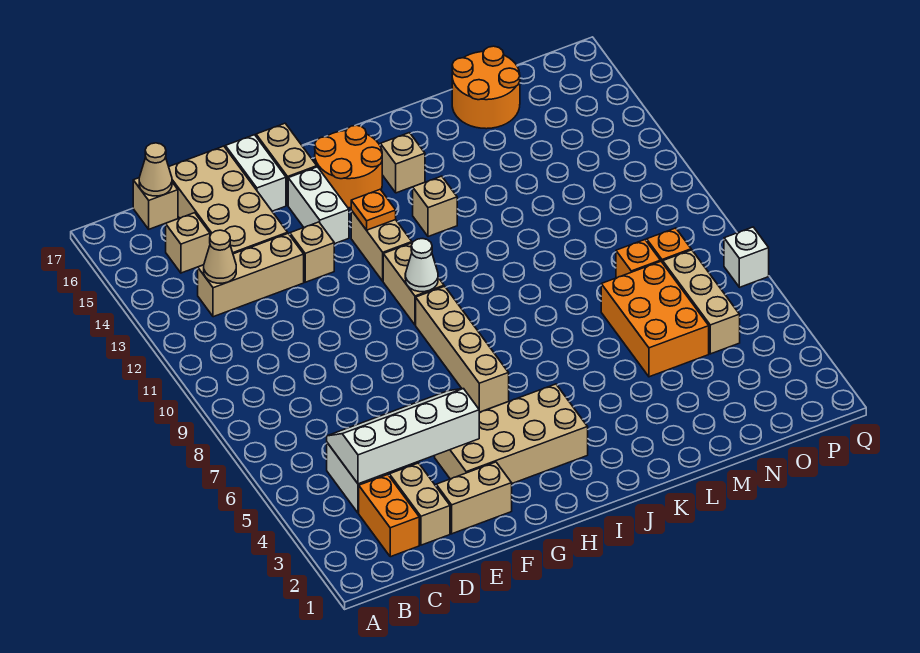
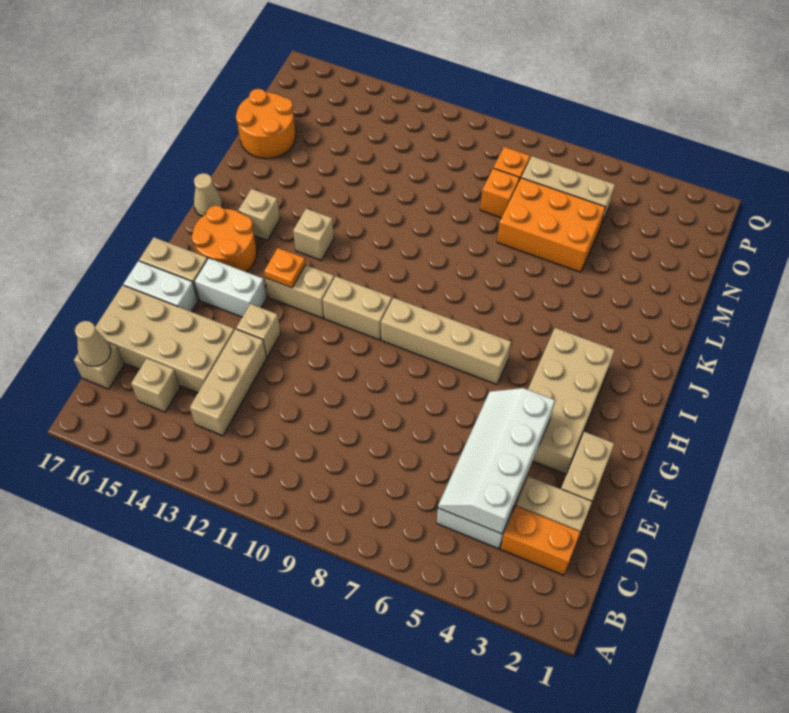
tan cone C13 level 2 -> tan cone J17 level 1
white cone H10 level 2 -> none
white brick Q7 level 1 -> none

